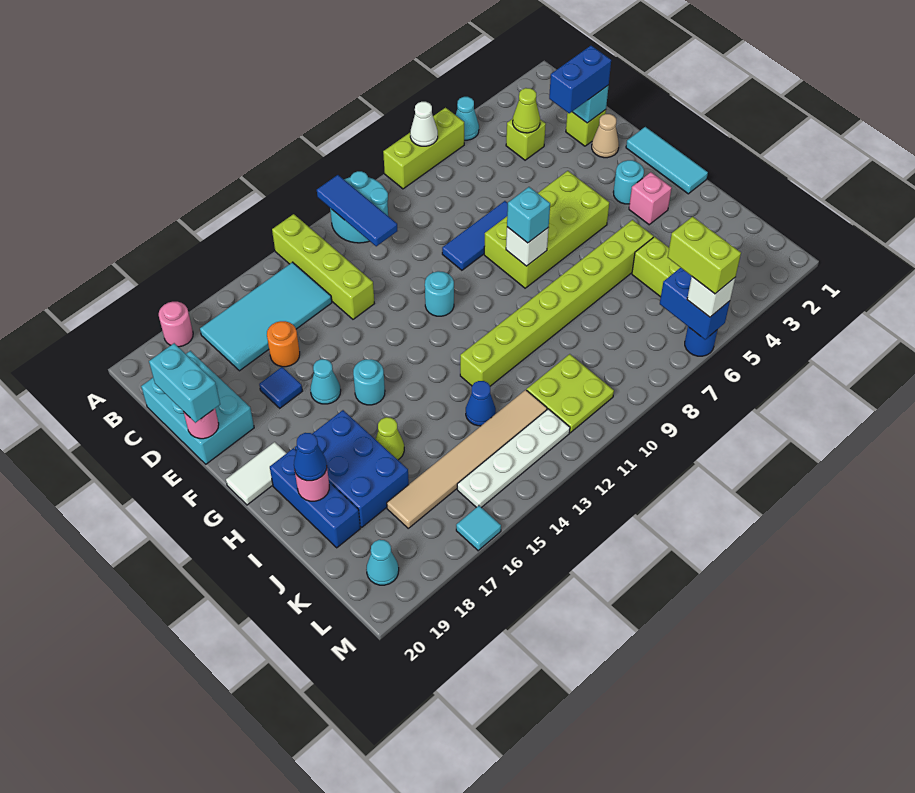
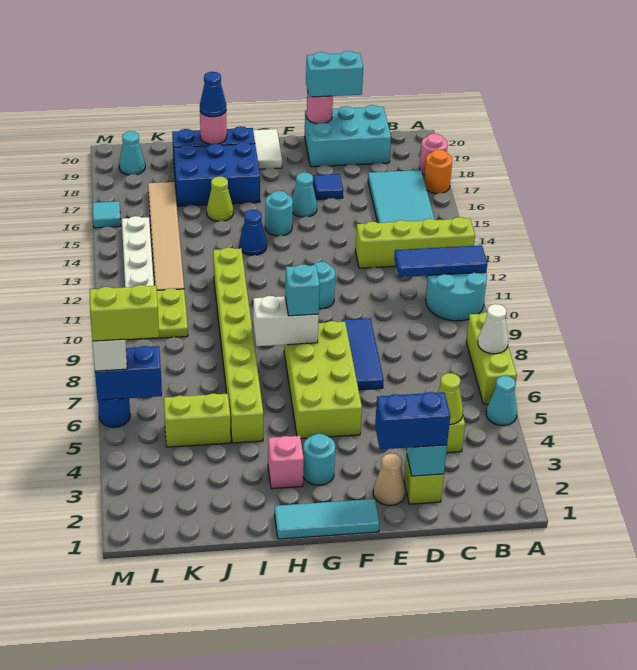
blue brick D2:D3 level 3 -> blue brick D2:E2 level 3
orange round brick D16 level 1 -> orange round brick A17 level 1
white brick G8 level 2 -> white brick G8:H8 level 2
blue cone J13 level 1 -> blue cone H14 level 1

